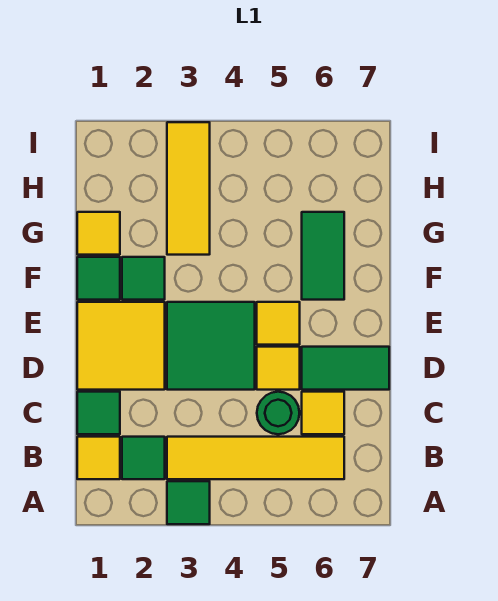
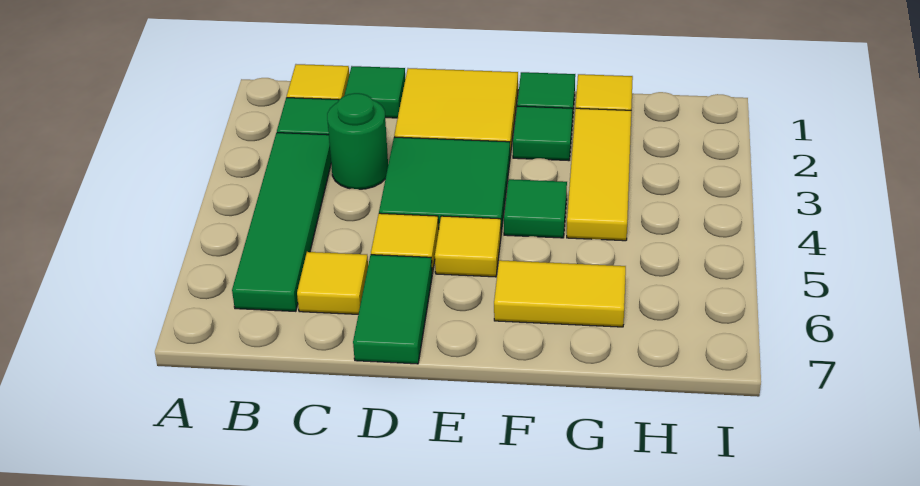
green tile A3 level 1 -> green tile F4 level 1
yellow tile B3:B6 level 1 -> green tile B3:B6 level 1
green round brick C5 level 1 -> green round brick C3 level 1
green tile F6:G6 level 1 -> yellow tile F6:G6 level 1
yellow tile G3:I3 level 1 -> yellow tile G2:G4 level 1

